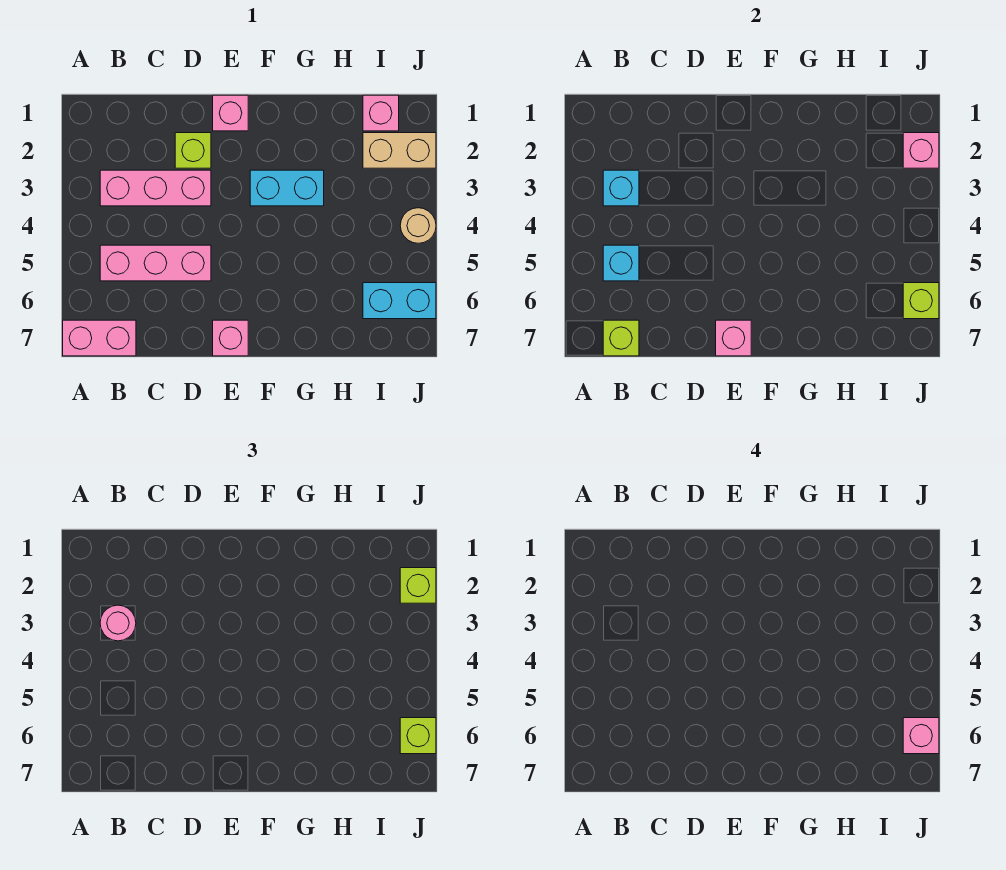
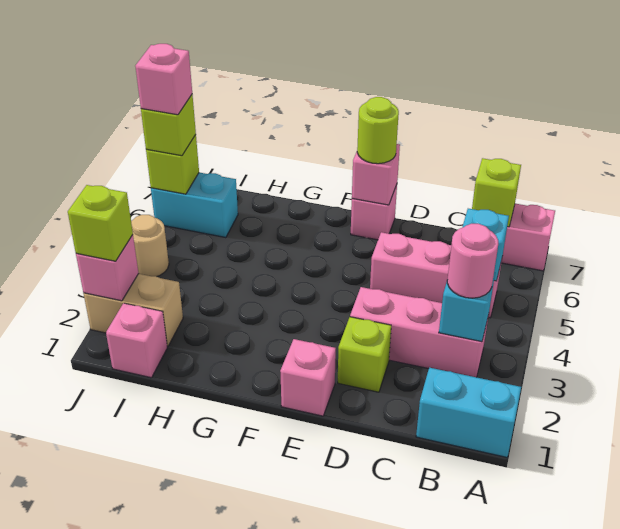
none -> lime round brick E7 level 3
cyan brick F3:G3 level 1 -> cyan brick A1:B1 level 1

